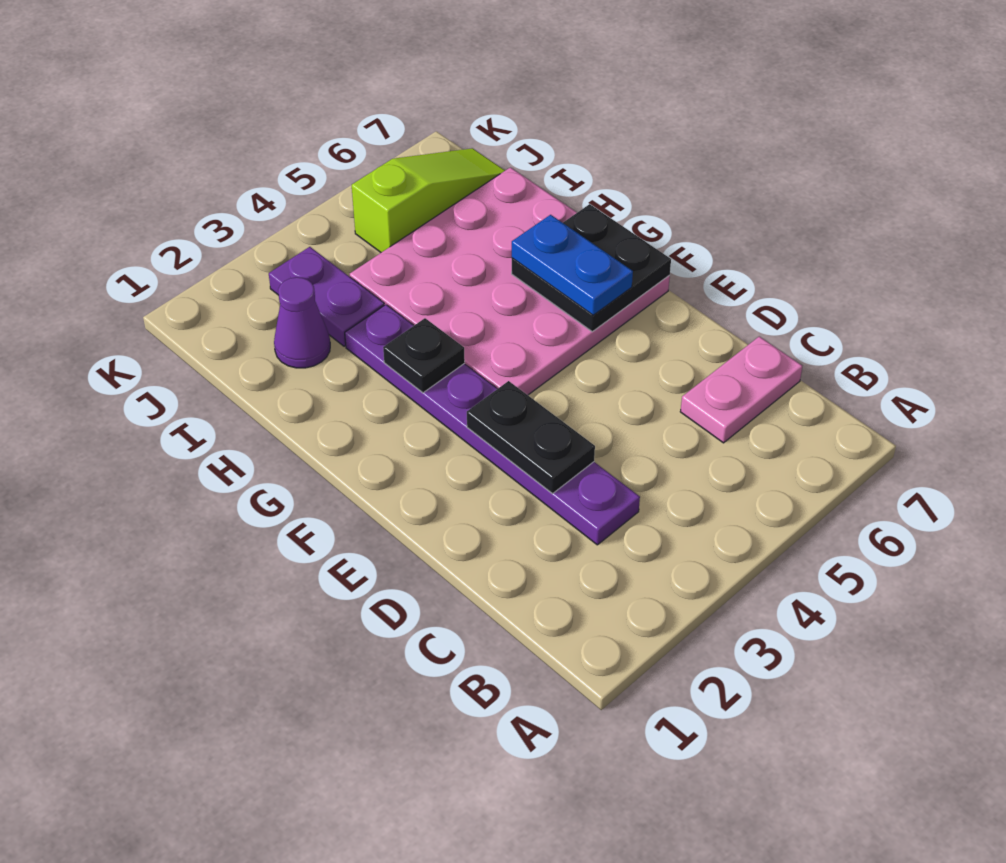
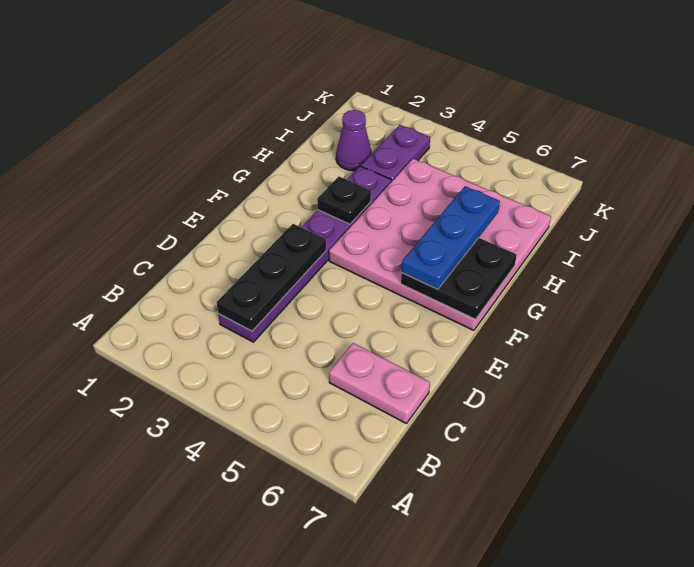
black plate D3:E3 level 2 -> black plate C3:E3 level 2
blue plate F6:G6 level 3 -> blue plate F6:H6 level 3
lime slope J5:J7 level 1 top 5 -> none

